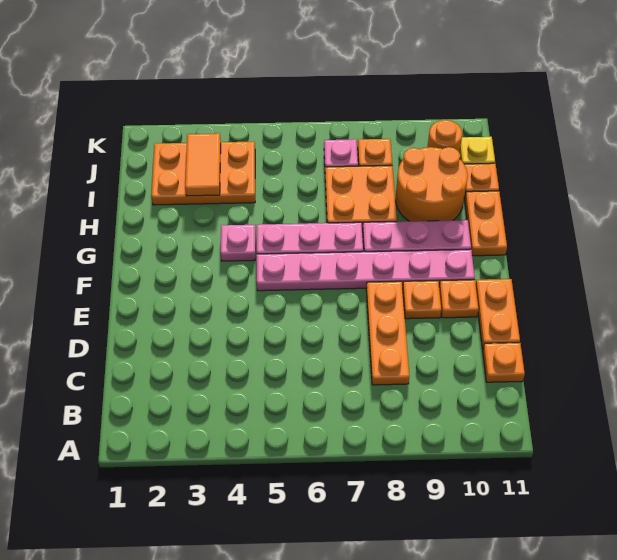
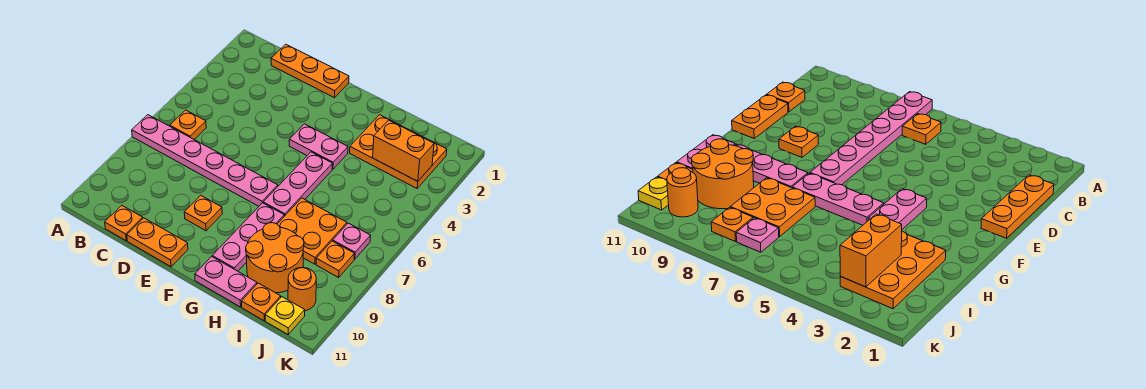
orange plate C8:E8 level 1 -> orange plate C1:E1 level 1
orange plate E10 level 1 -> orange plate B6 level 1
pink plate F5:F10 level 1 -> pink plate A7:F7 level 1
pink plate G4 level 1 -> pink plate F4:G4 level 1
orange plate G11:H11 level 1 -> pink plate G11:H11 level 1
orange plate I2:J4 level 1 -> orange plate H2:J3 level 1
orange tile I3:J3 level 2 -> orange brick I3:J3 level 2

